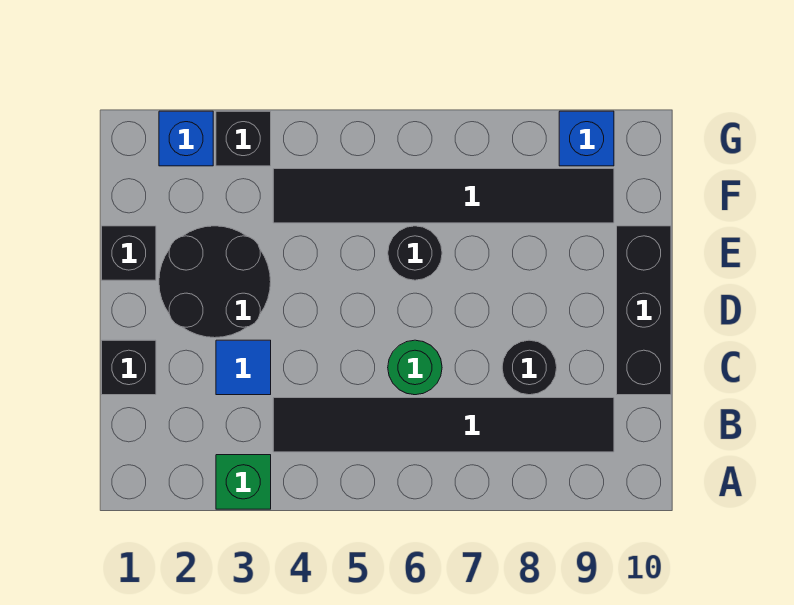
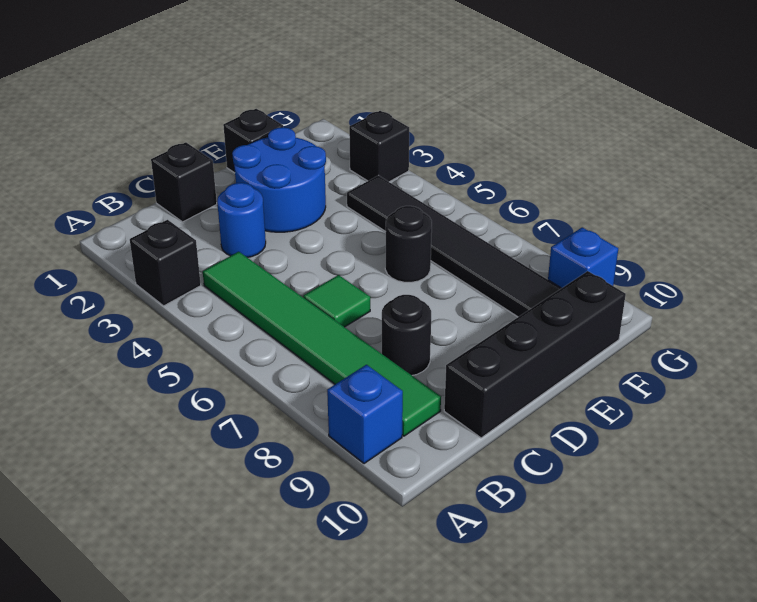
green brick A3 level 1 -> black brick A3 level 1
black tile B4:B9 level 1 -> green tile B4:B9 level 1
blue tile C3 level 1 -> blue round brick C3 level 1
green round brick C6 level 1 -> green tile C6 level 1
black brick C10:E10 level 1 -> black brick C10:F10 level 1
black round brick D2:E3 level 1 -> blue round brick D2:E3 level 1
blue brick G2 level 1 -> blue brick A9 level 1

